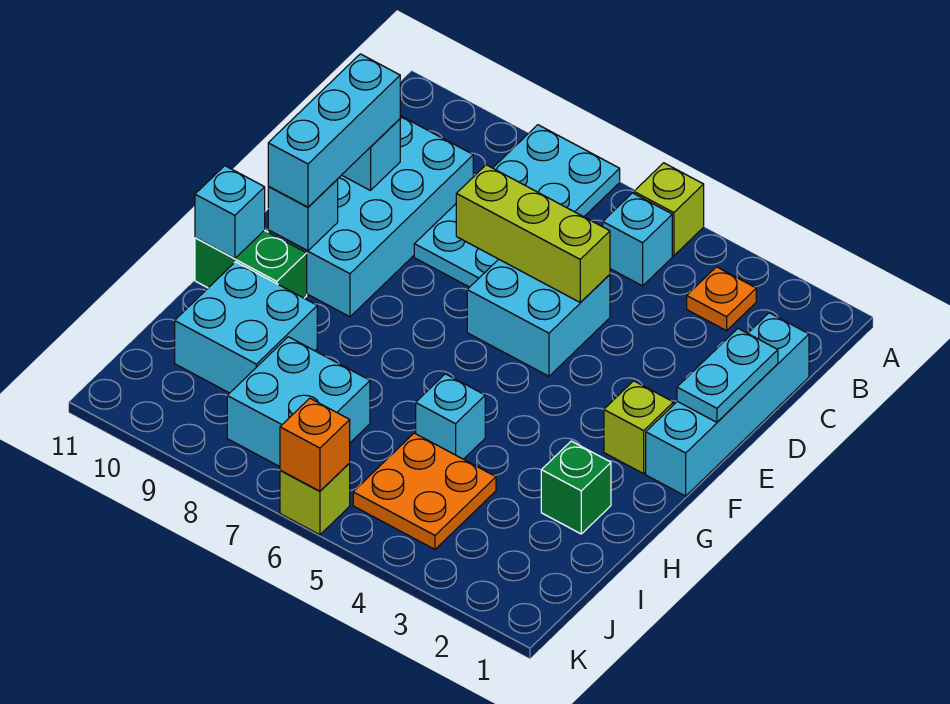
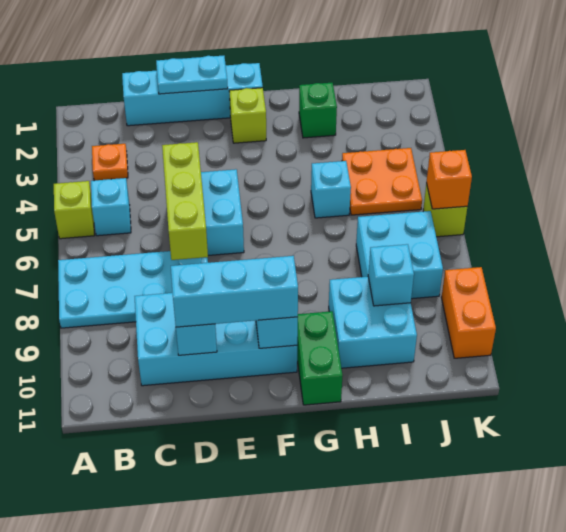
cyan brick G11 level 2 -> cyan brick I9 level 2
none -> orange brick K9:K10 level 1

